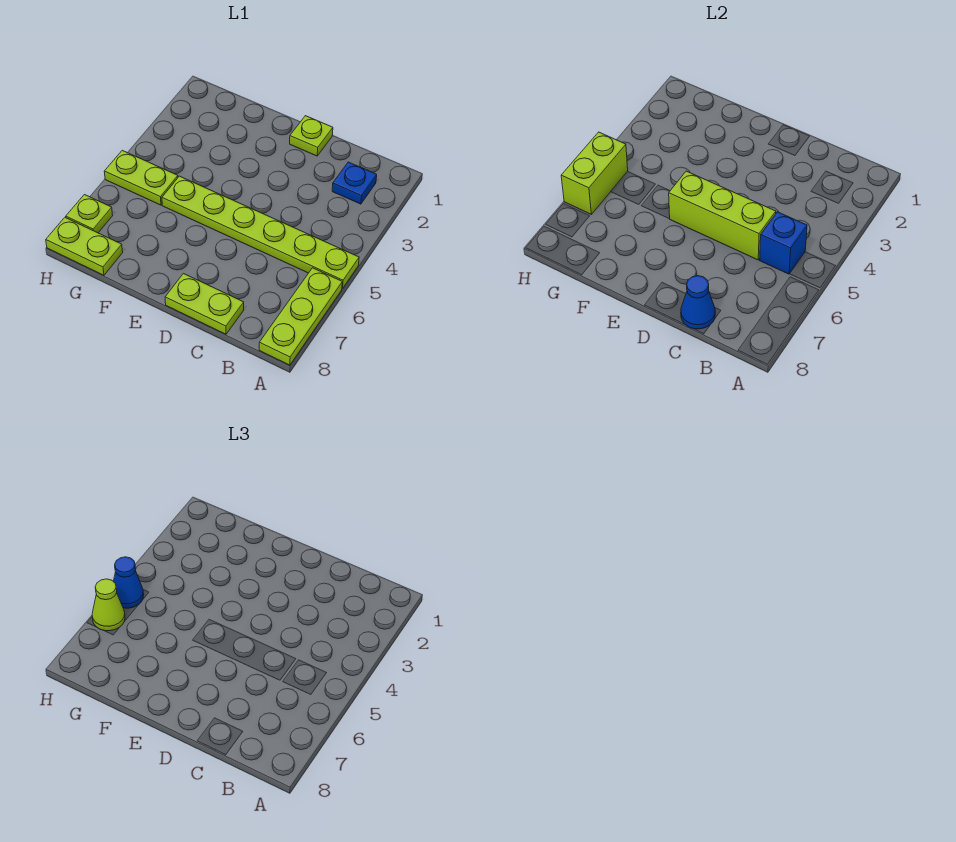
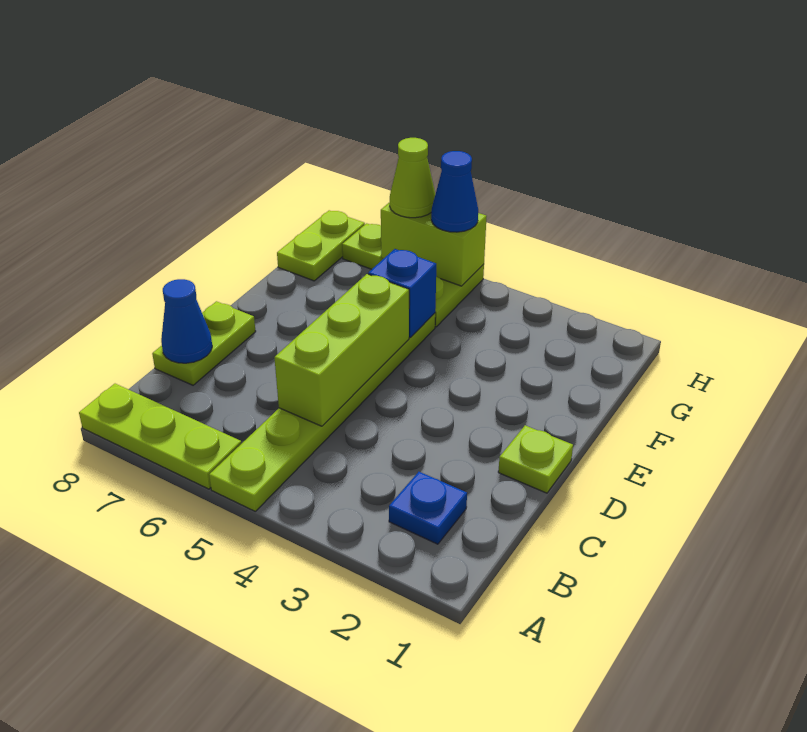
blue brick B5 level 2 -> blue brick F5 level 2

